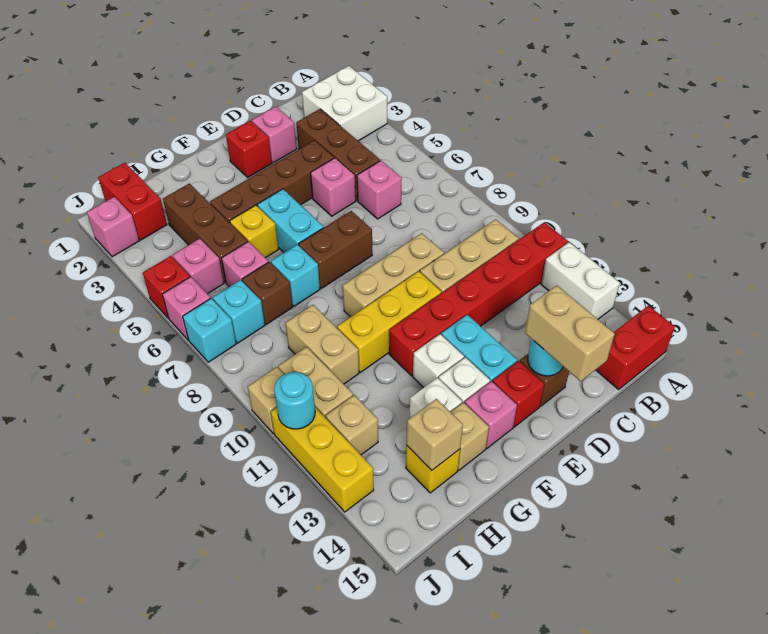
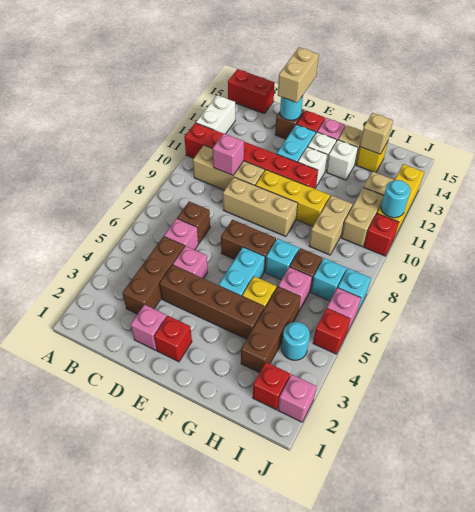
white brick A2:B3 level 1 -> none
none -> brown brick C7 level 1
red brick I1:I2 level 1 -> red brick I2 level 1
none -> cyan round brick I4 level 1
pink brick I5 level 1 -> pink brick C10 level 2
tan brick J10 level 1 -> red brick J10 level 1

